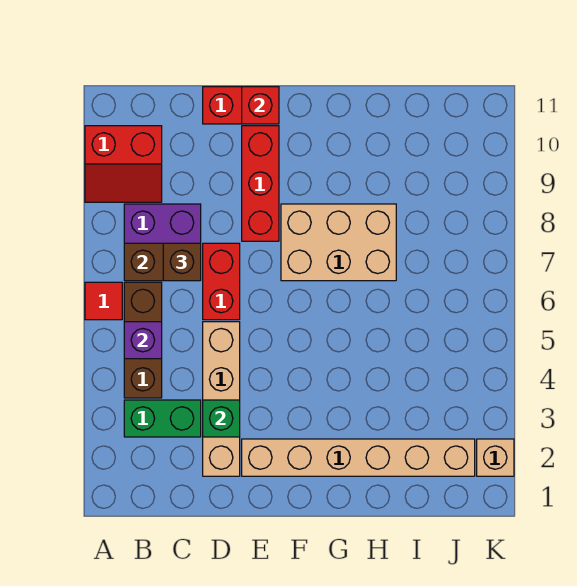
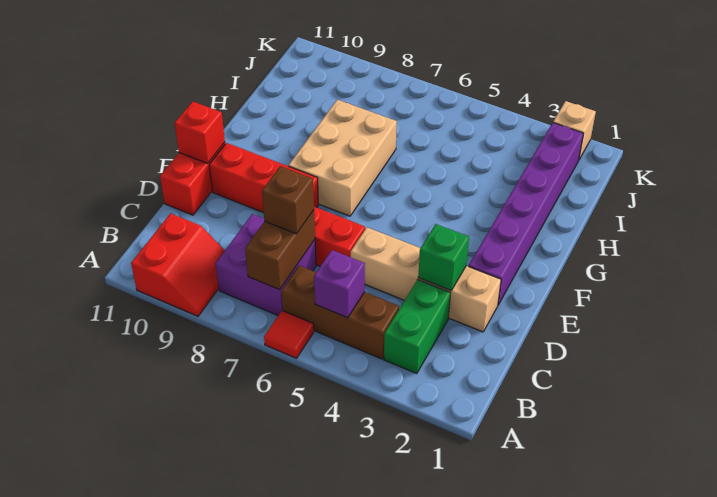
tan brick E2:J2 level 1 -> purple brick E2:J2 level 1

